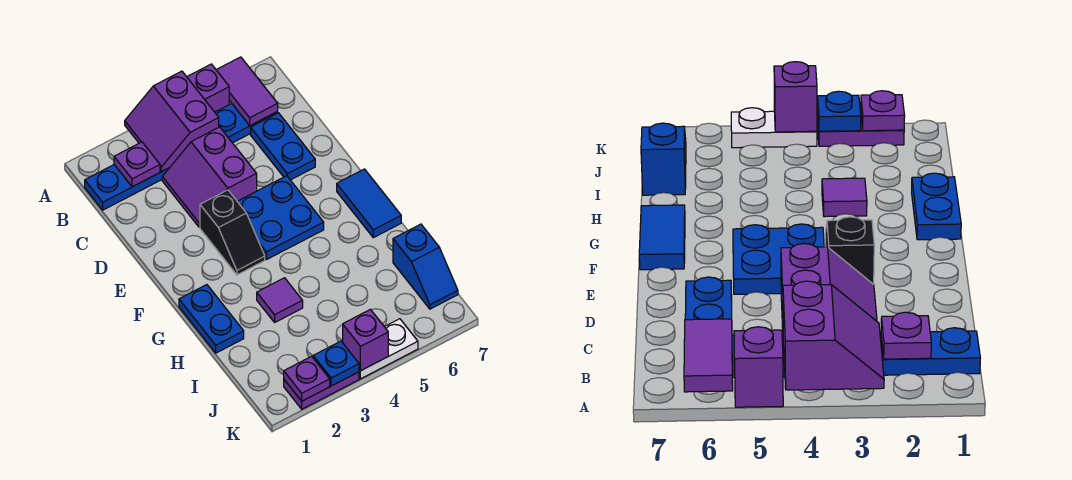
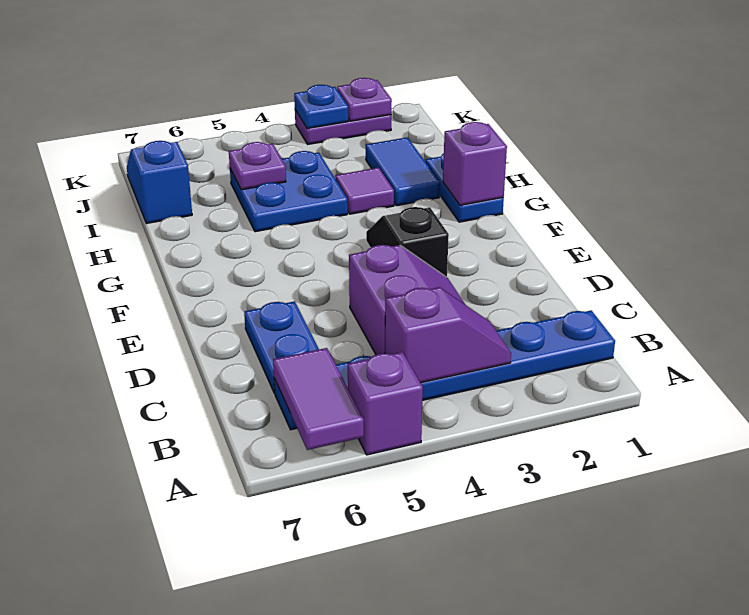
purple slope A3:B4 level 2 top 4 -> purple slope B3:B4 level 2 top 4
purple plate B2 level 2 -> purple plate I5 level 2
blue plate E4:F5 level 1 -> blue plate H4:I5 level 1
blue tile F7:G7 level 1 -> blue tile H2:I2 level 1
white plate K4:K5 level 1 -> none
purple brick K4 level 2 -> purple brick G1 level 2

